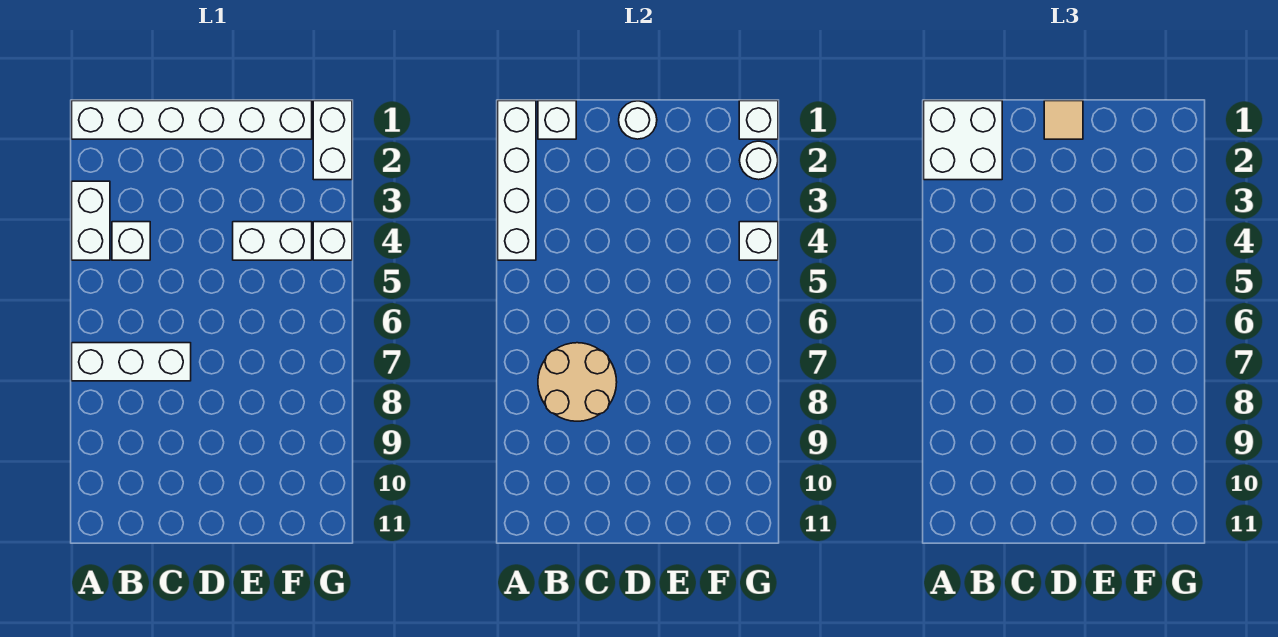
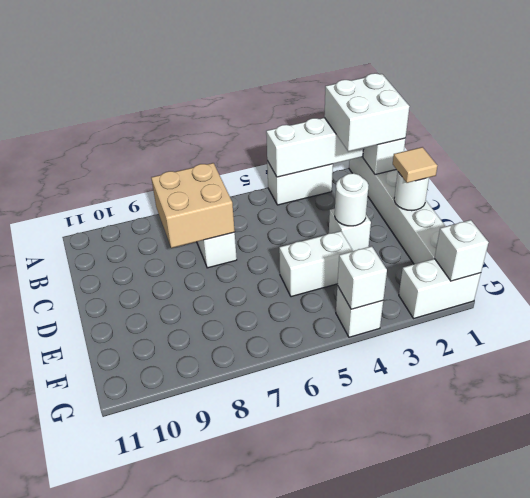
white brick B4 level 1 -> white brick D3 level 1
tan round brick B7:C8 level 2 -> tan brick B7:C8 level 2
white brick E4:F4 level 1 -> white brick E4:E5 level 1
white round brick G2 level 2 -> white round brick D3 level 2

